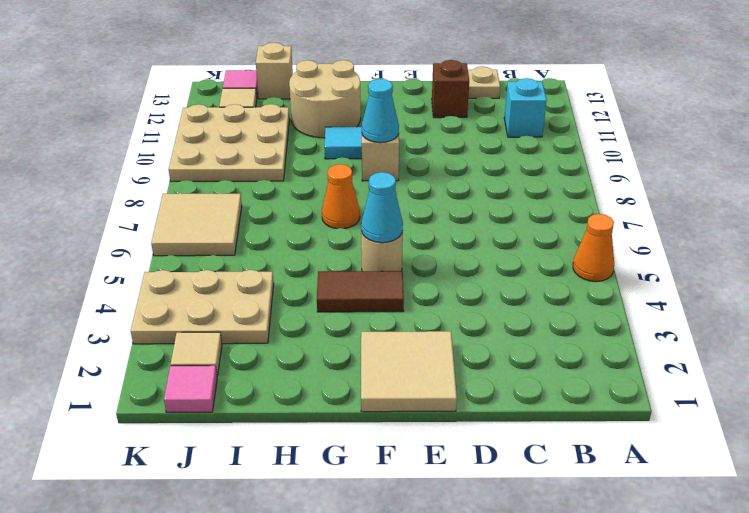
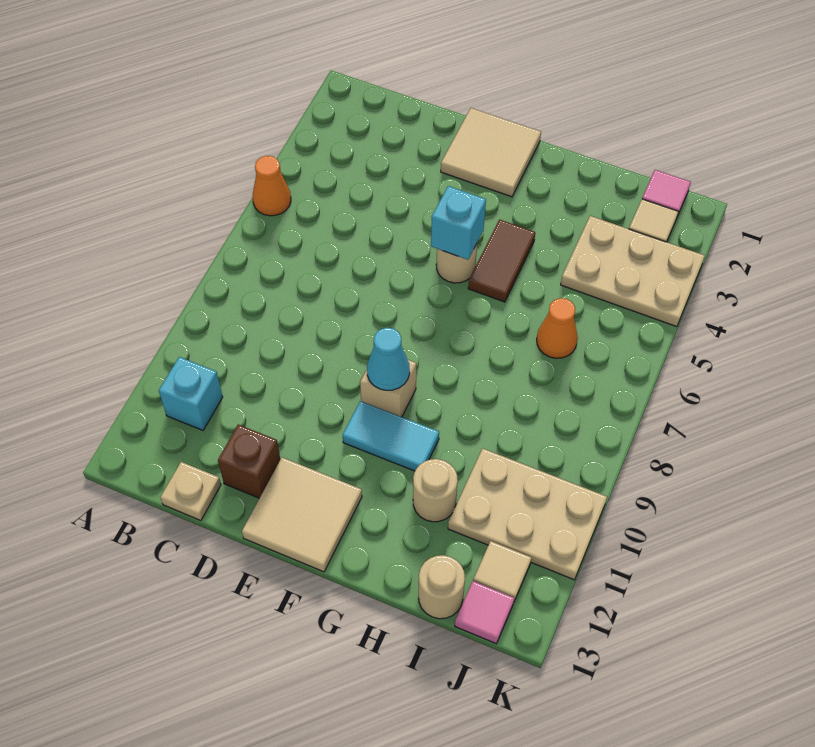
brown tile F4:G4 level 1 -> brown tile G4:G5 level 1
cyan cone F5 level 2 -> cyan brick F5 level 2
orange cone G7 level 1 -> orange cone I6 level 1
tan round brick G11:H12 level 1 -> tan round brick H11 level 1
tan plate I9:K11 level 1 -> tan plate I10:K11 level 1
tan brick I13 level 1 -> tan round brick I13 level 1
tan tile J6:K7 level 1 -> tan tile E12:F13 level 1

